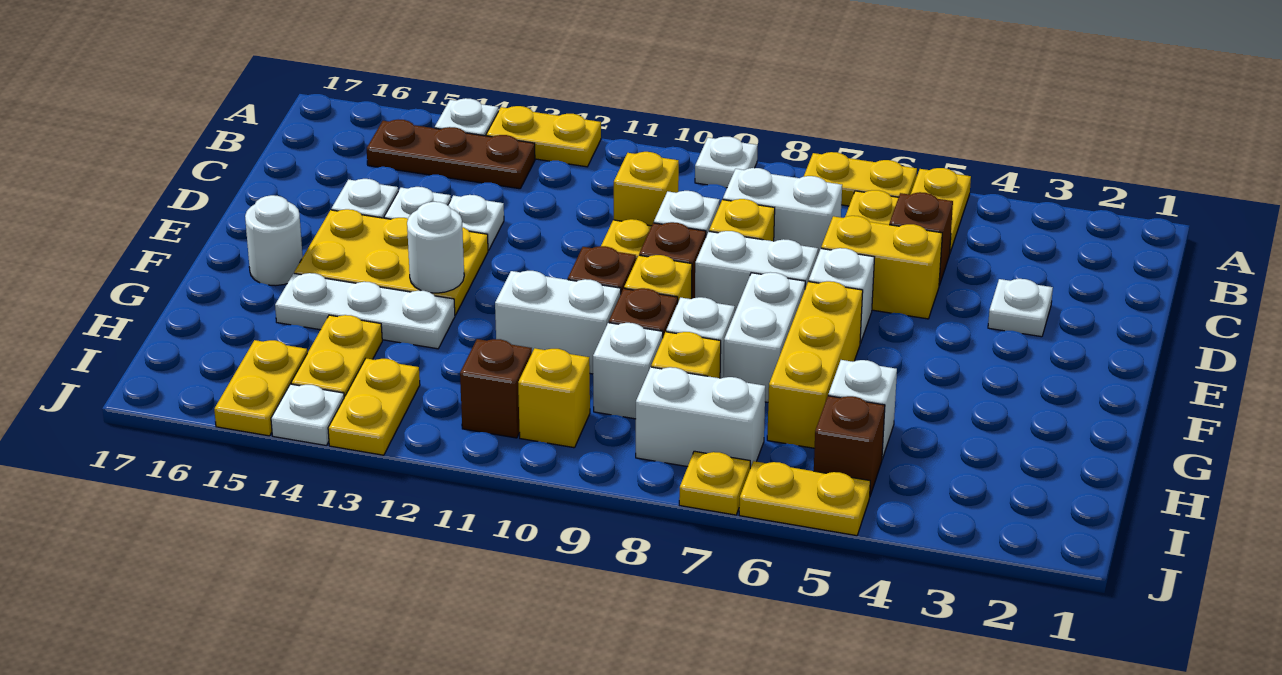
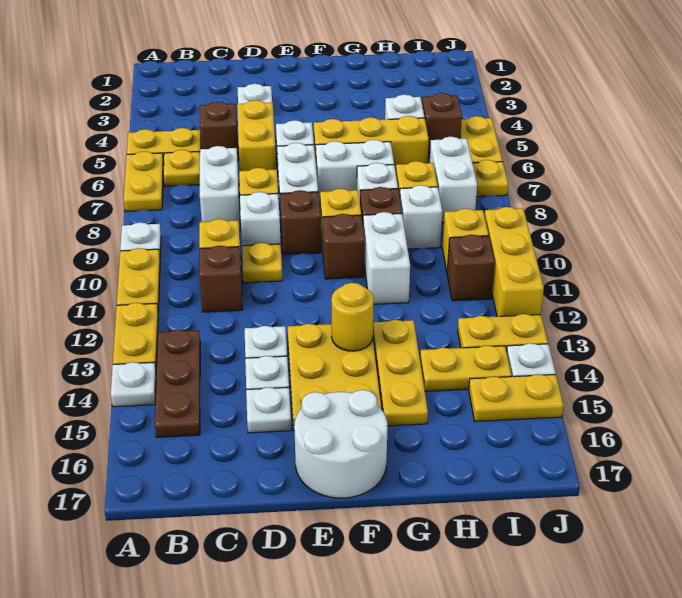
none -> yellow plate A10:A11 level 1
none -> brown brick C11 level 1
white round brick F13 level 2 -> yellow round brick F13 level 2
white round brick F16 level 1 -> white round brick E16:F17 level 1
white plate G13:G15 level 1 -> yellow plate G13:G15 level 1
none -> yellow brick J10:J12 level 1

